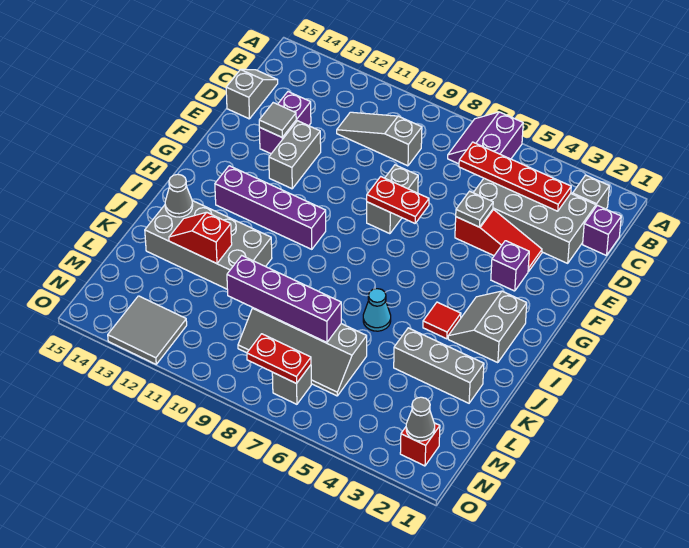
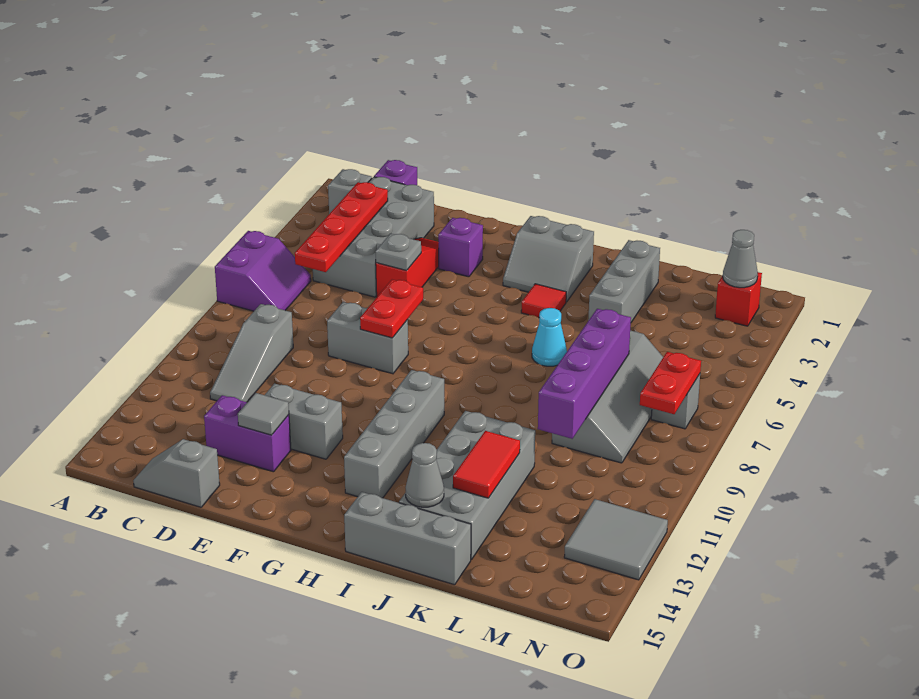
purple slope A6:B7 level 1 top 6 -> purple slope A6:B7 level 1 top A
purple brick H10:H13 level 1 -> grey brick H10:H13 level 1
none -> grey brick I15:K15 level 1
red slope K12:K13 level 2 top 12 -> red tile K12:K13 level 2

